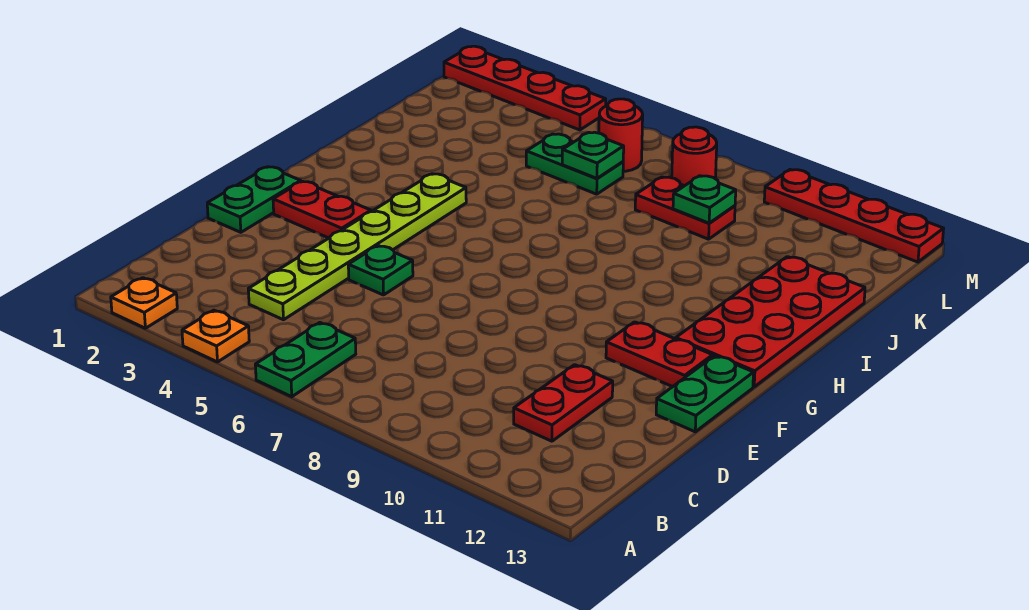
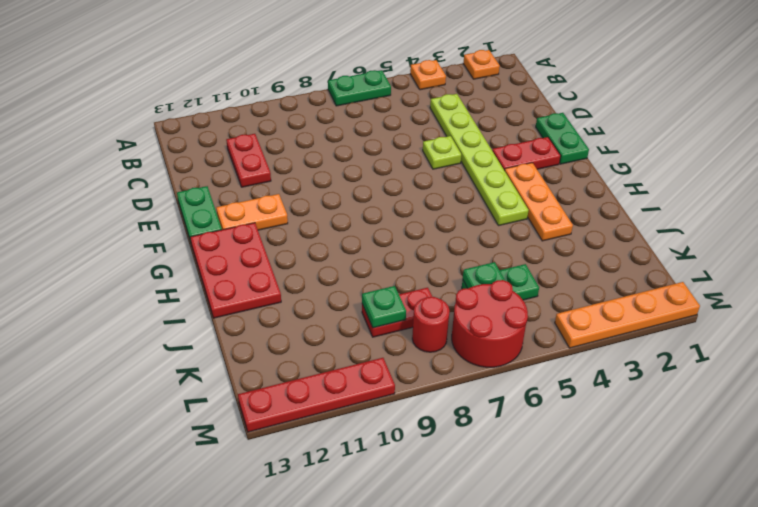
green plate A6:B6 level 1 -> green plate A6:A7 level 1
green plate E5 level 1 -> lime plate E5 level 1
red plate F11:F12 level 1 -> orange plate F11:F12 level 1
none -> orange plate G3:I3 level 1
red plate G12:J13 level 1 -> red plate G12:I13 level 1
red round brick L6 level 1 -> red round brick L6:M7 level 1
red plate M1:M4 level 1 -> orange plate M1:M4 level 1

